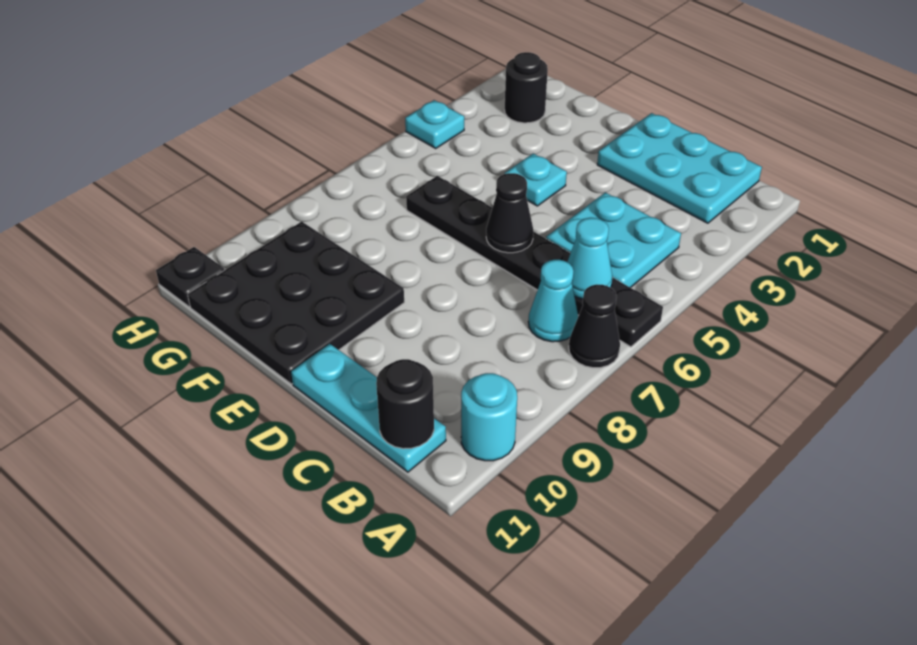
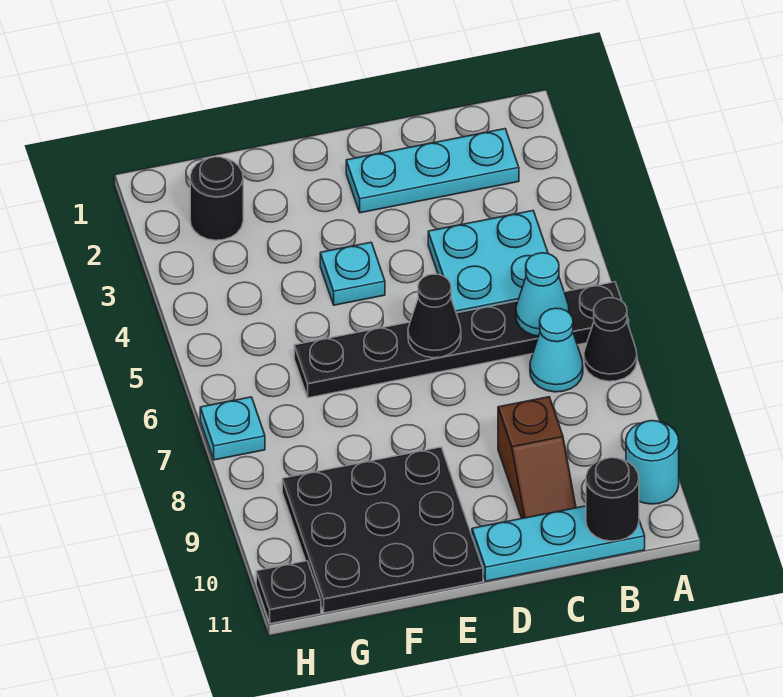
cyan plate B1:D2 level 1 -> cyan plate B2:D2 level 1
none -> brown slope C9:C10 level 1 top 9
cyan plate H4 level 1 -> cyan plate H7 level 1

